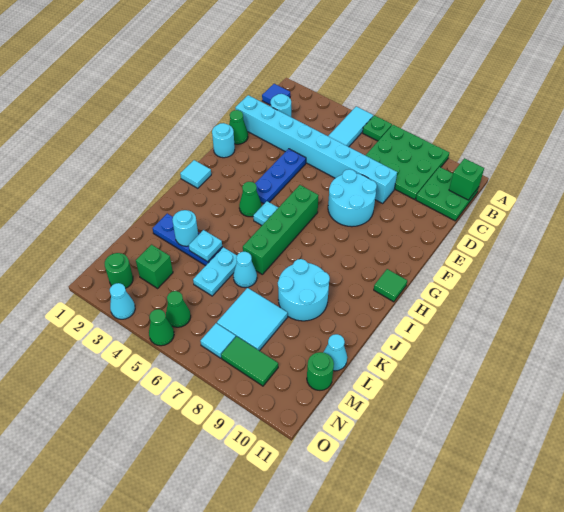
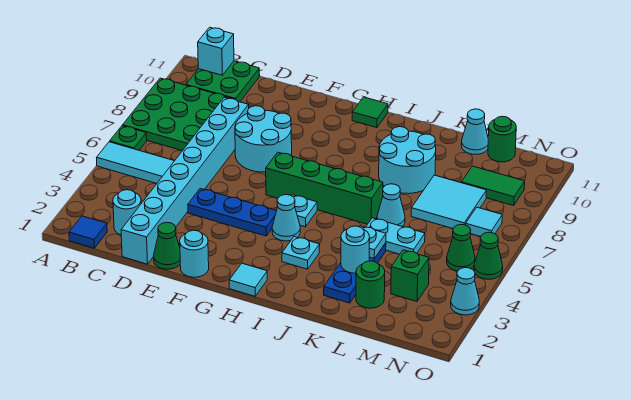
green brick B11 level 2 -> cyan brick B11 level 2
green cone H4 level 1 -> cyan cone H4 level 1
none -> cyan plate I3 level 1
green round brick N2 level 1 -> green round brick L2 level 1
green tile N8:N9 level 1 -> green tile M9:N9 level 1

